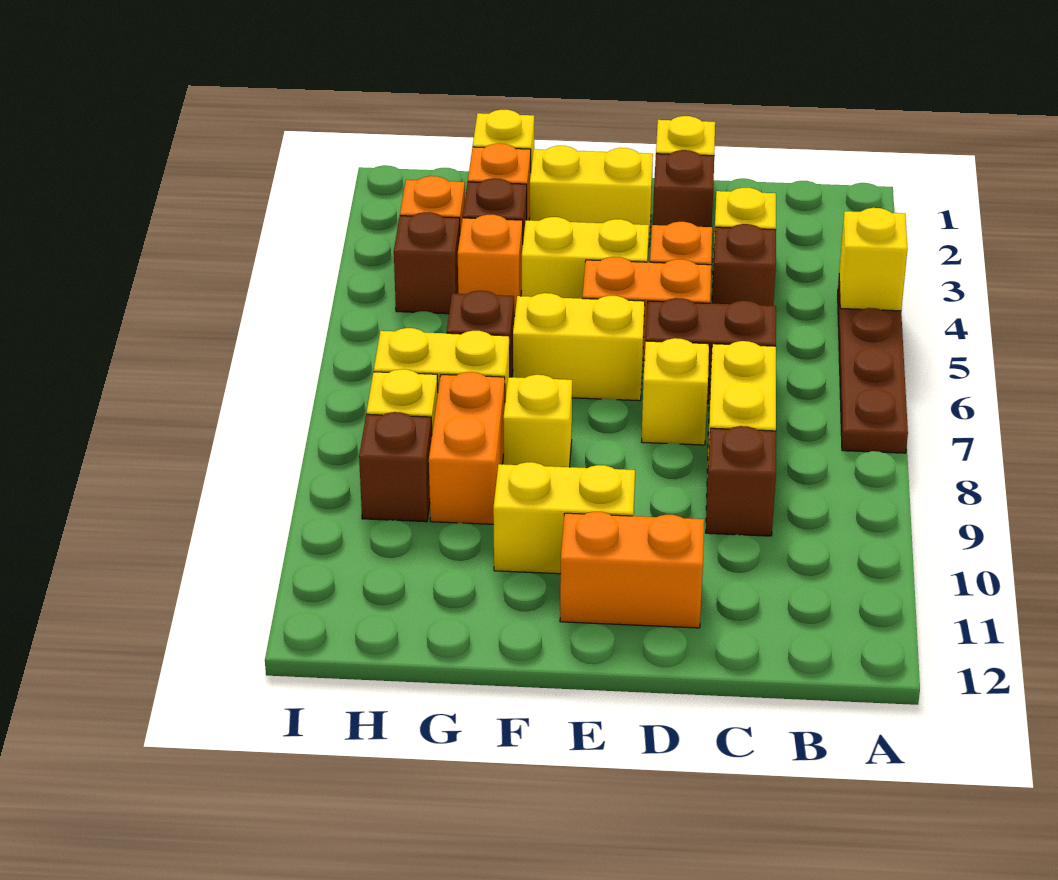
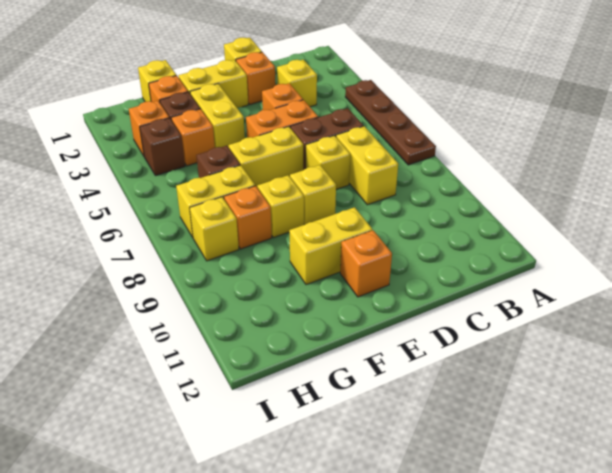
yellow brick A4 level 2 -> yellow brick E8 level 1
brown brick C4 level 1 -> none
brown brick C9 level 1 -> none
brown brick D2 level 1 -> orange brick D2 level 1
orange brick D11:E11 level 1 -> orange brick E11 level 1
yellow brick E4:F4 level 1 -> yellow brick F3:F4 level 1
orange brick G8:G9 level 1 -> orange brick G8 level 1
brown brick H9 level 1 -> none

